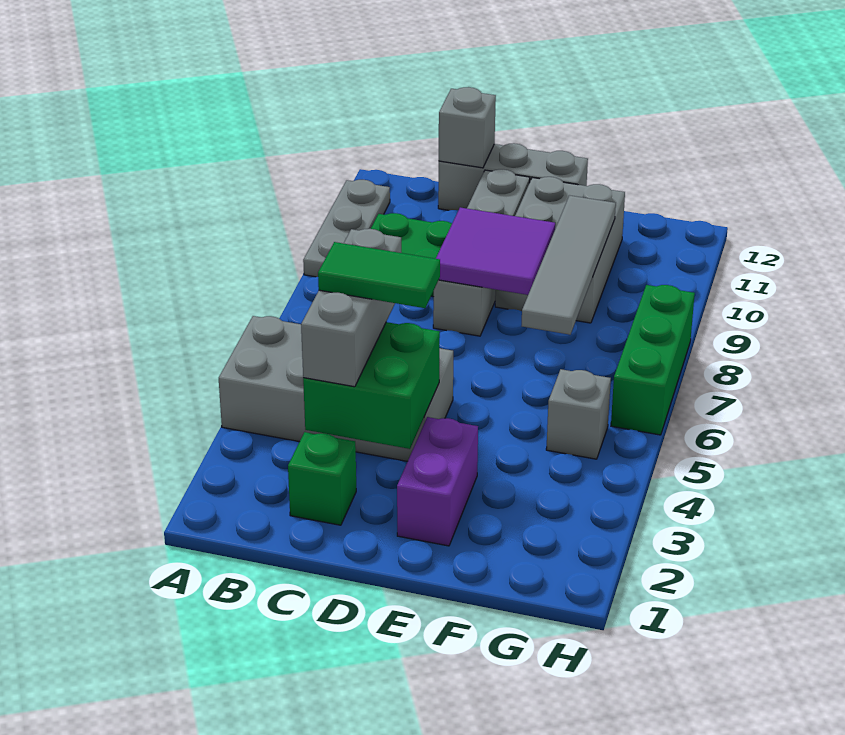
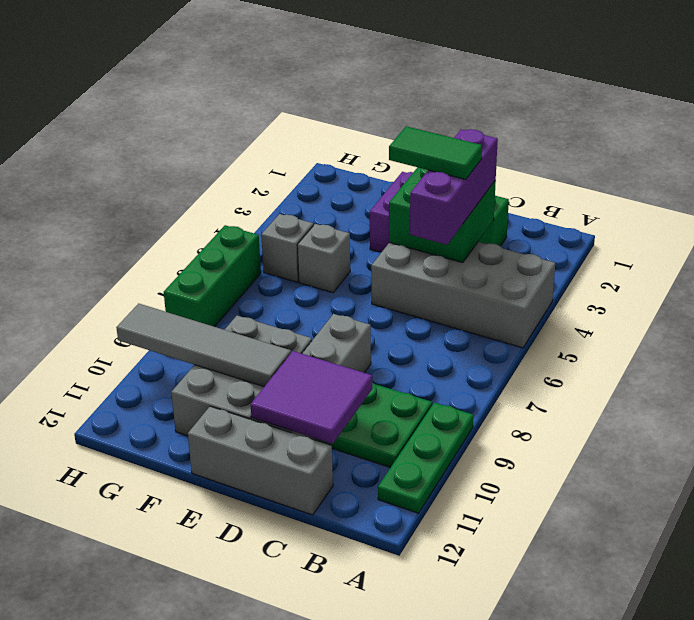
grey plate A9:A11 level 1 -> green plate A9:A11 level 1
grey brick C3:C5 level 3 -> purple brick C3:C5 level 3
grey brick C12 level 2 -> grey brick F5 level 1
purple tile D8:E9 level 2 -> purple tile C10:D11 level 2
grey tile F7:F10 level 2 -> grey tile E10:H10 level 2

